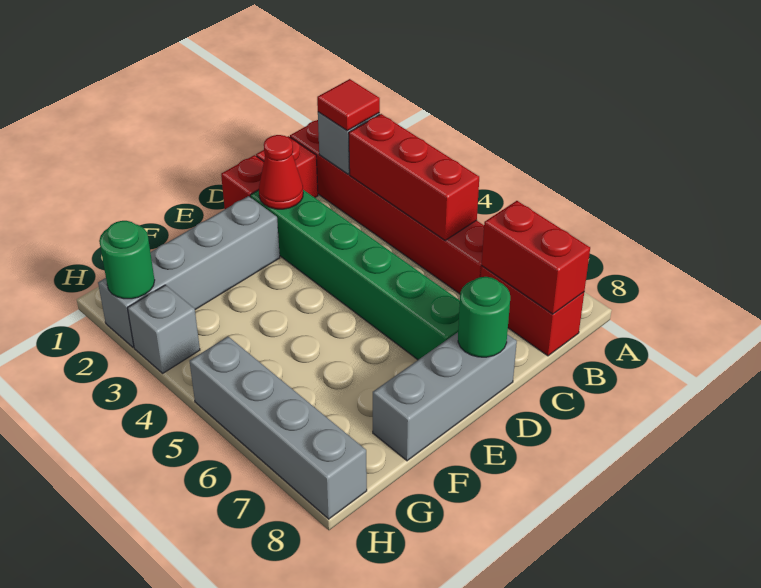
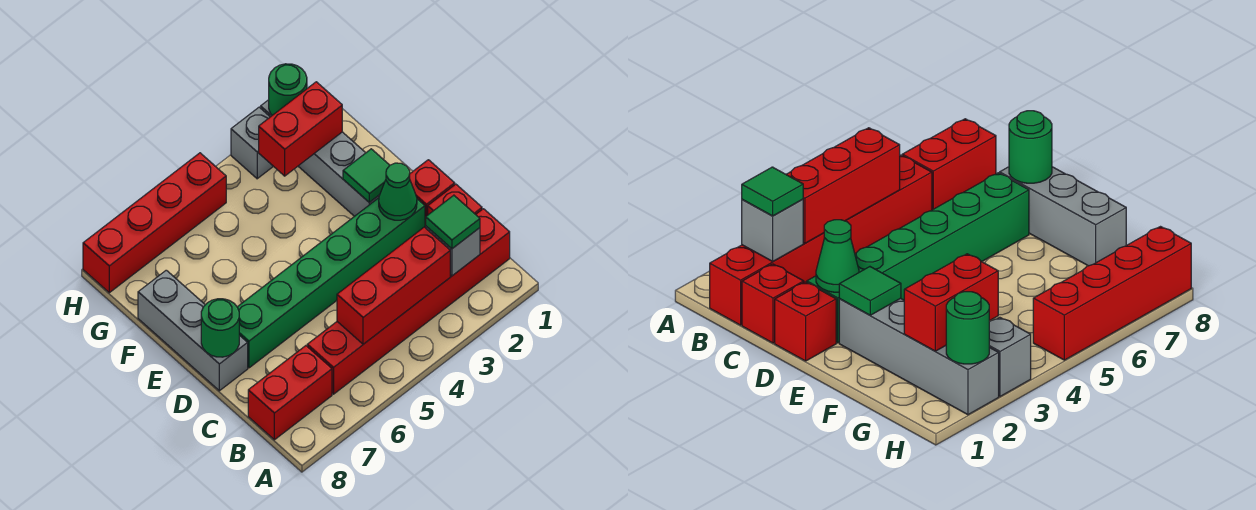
red tile B2 level 3 -> green tile B2 level 3
red brick B7:B8 level 2 -> red brick G2:G3 level 2
red cone D2 level 2 -> green cone D2 level 2
none -> green tile E2 level 2
grey brick H5:H8 level 1 -> red brick H5:H8 level 1

